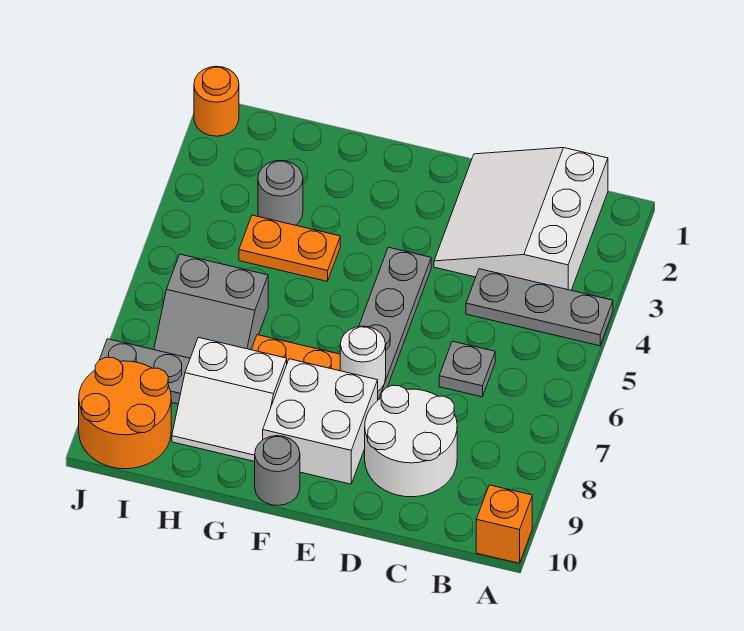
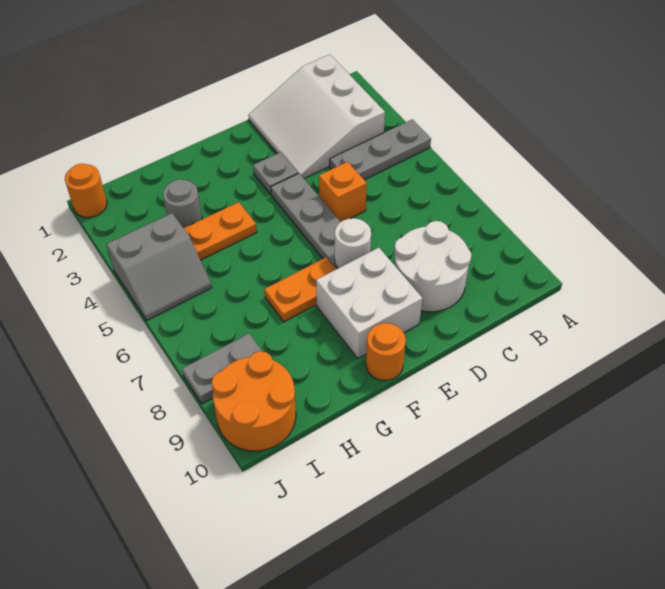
orange brick A10 level 1 -> orange brick D5 level 1
grey plate C6 level 1 -> grey plate E3 level 1
grey round brick F10 level 1 -> orange round brick F10 level 1
white slope G8:H9 level 1 top 8 -> none
grey slope H6:I7 level 1 top 6 -> grey slope I4:J5 level 1 top 4

